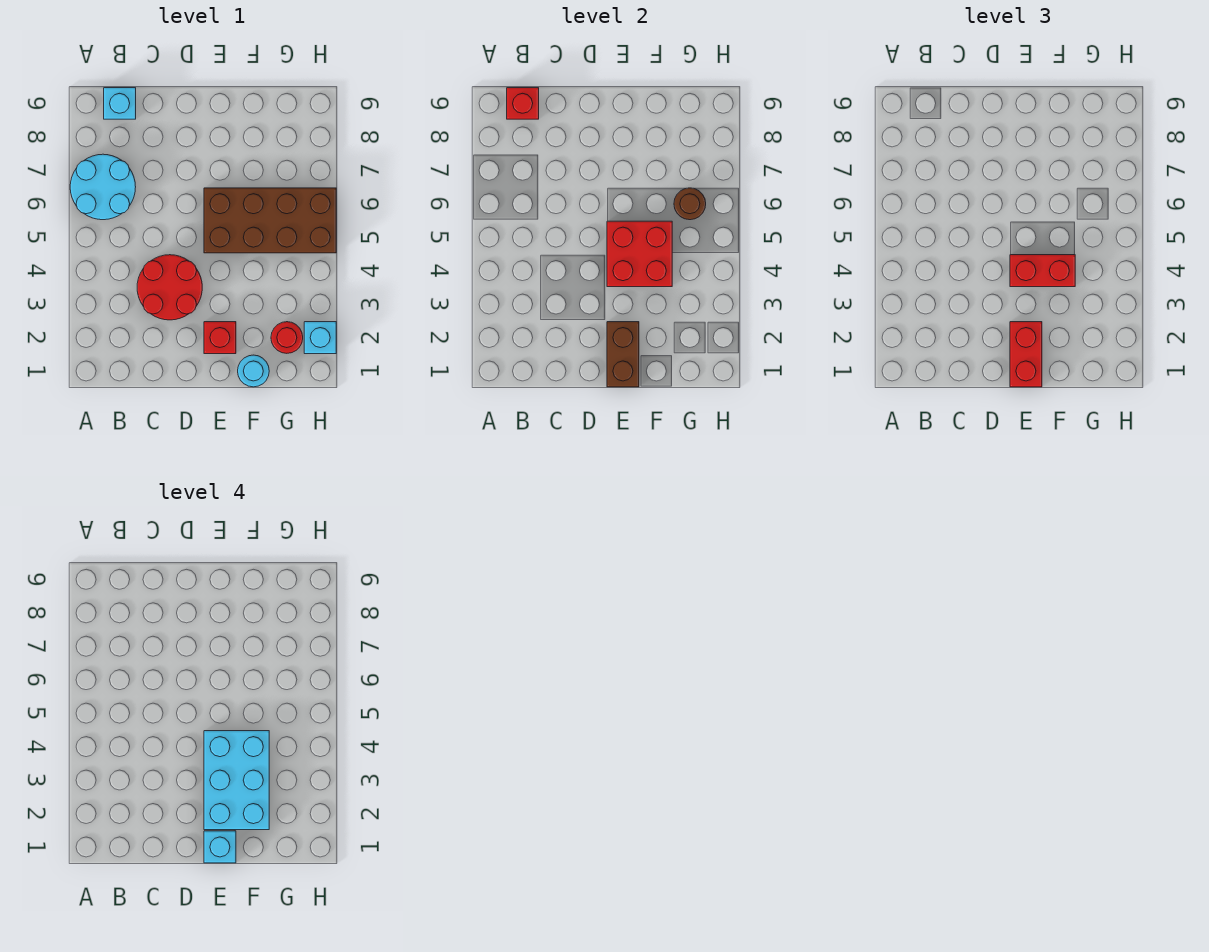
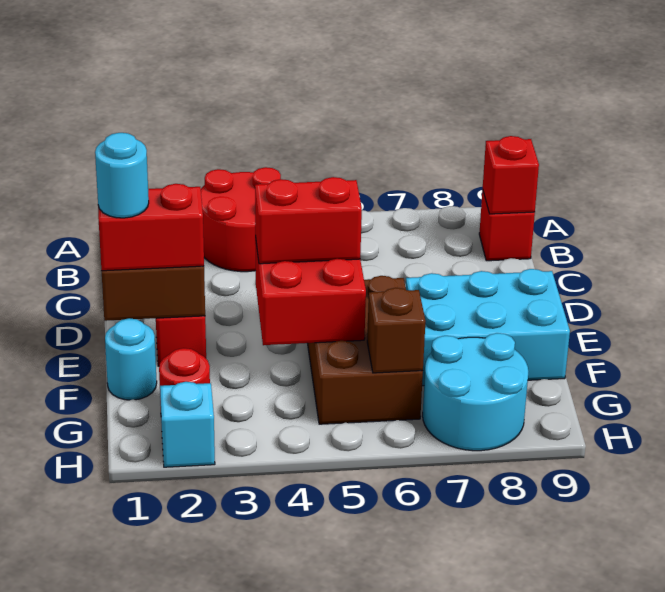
cyan round brick A6:B7 level 1 -> cyan round brick G7:H8 level 1
cyan brick B9 level 1 -> red brick B9 level 1
red round brick C3:D4 level 1 -> red round brick A3:B4 level 1
cyan brick E1 level 4 -> cyan round brick E1 level 4
cyan brick E2:F4 level 4 -> cyan brick E7:F9 level 1
red brick E4:F4 level 3 -> red brick E4:E5 level 3
brown brick E5:H6 level 1 -> brown brick E5:G6 level 1
brown round brick G6 level 2 -> brown brick G6 level 2

